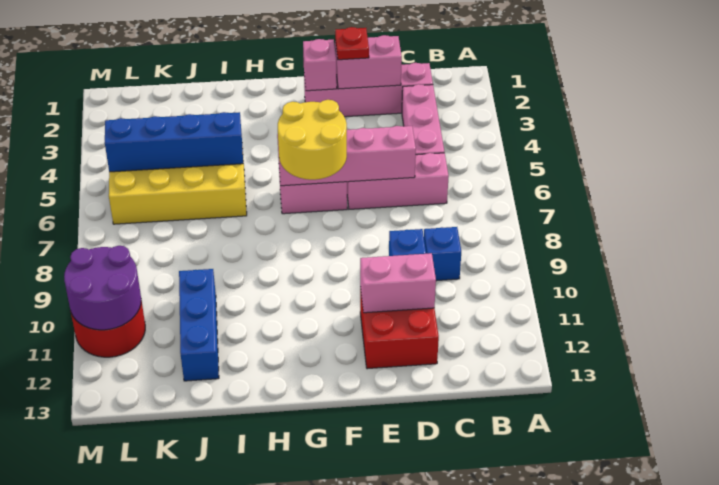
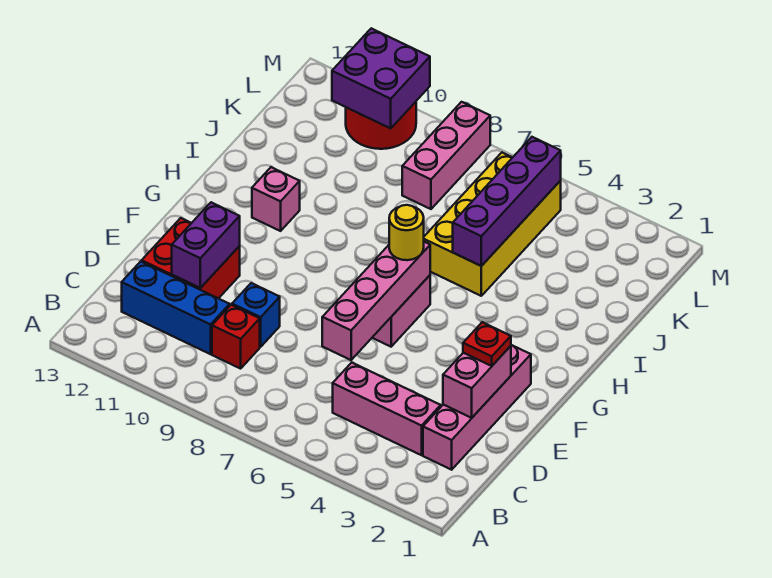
pink brick C6:E6 level 1 -> pink brick K8:M8 level 1
blue brick C9 level 1 -> red brick C9 level 1
pink brick D11:E11 level 2 -> purple brick D11:E11 level 2
pink brick F2 level 2 -> pink brick H11 level 1
yellow round brick F6:G7 level 3 -> yellow round brick G6 level 3
blue brick I5:L5 level 2 -> purple brick I5:L5 level 2
blue brick J10:J12 level 1 -> blue brick C10:C12 level 1
purple round brick L10:M11 level 2 -> purple brick L10:M11 level 2

